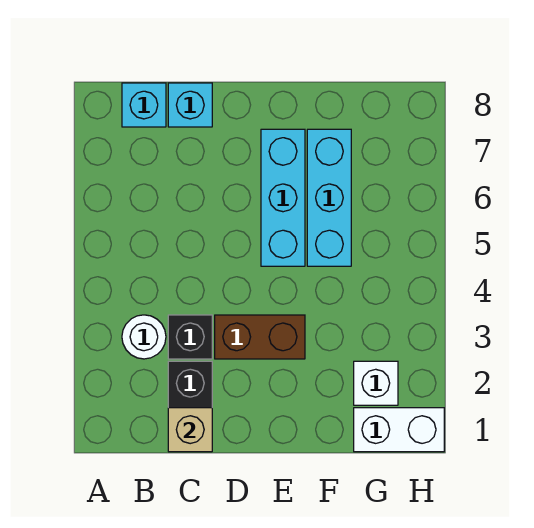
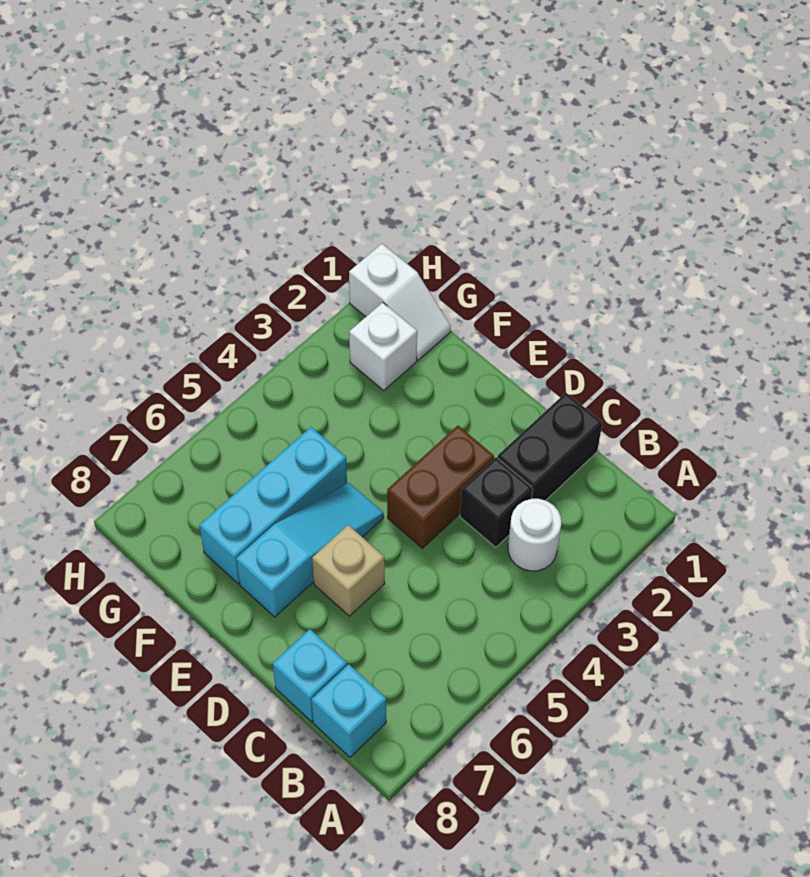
tan brick C1 level 2 -> tan brick D6 level 1
brown brick D3:E3 level 1 -> brown brick D3:D4 level 1
cyan brick E5:E7 level 1 -> cyan slope E5:E7 level 1 top 7
white brick G1:H1 level 1 -> white slope G1:H1 level 1 top H

